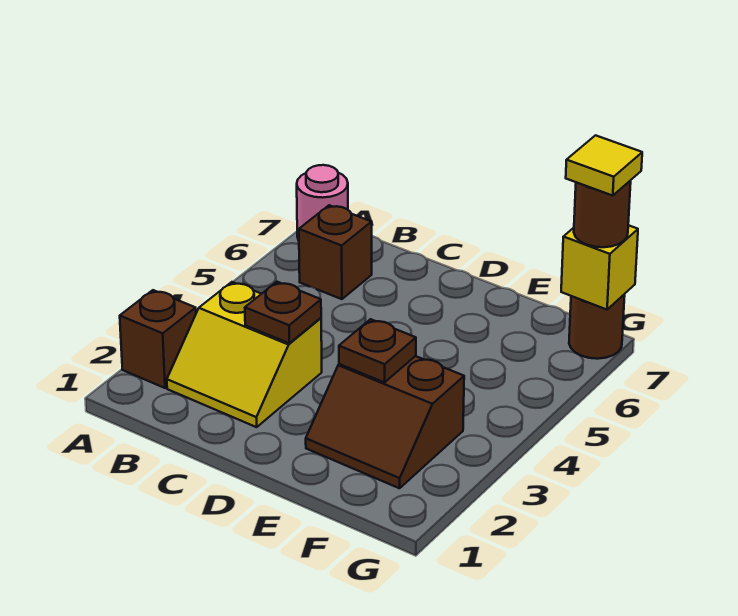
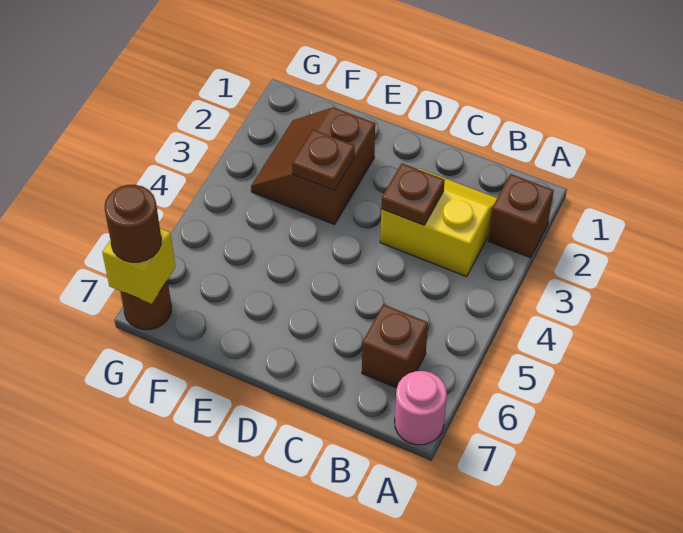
brown slope E2:F3 level 1 top 3 -> brown slope E2:F3 level 1 top E
yellow tile G7 level 4 -> none

